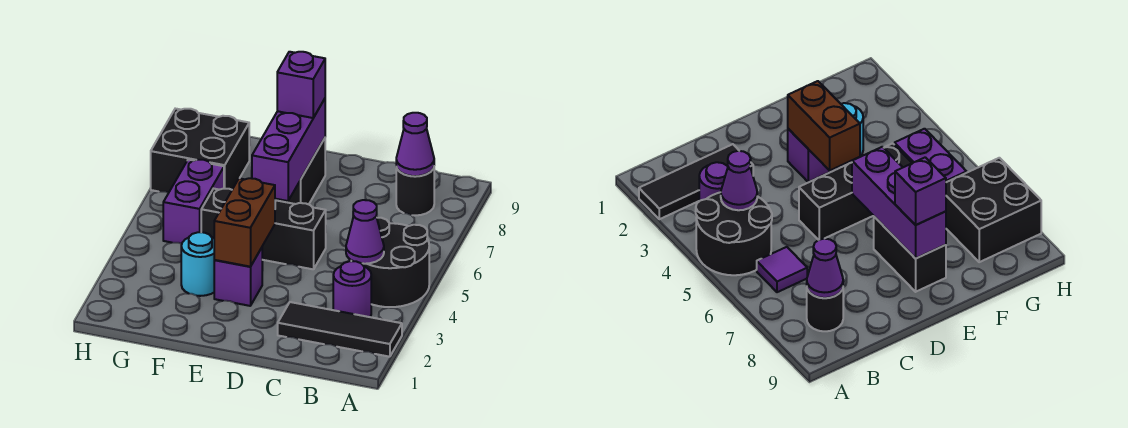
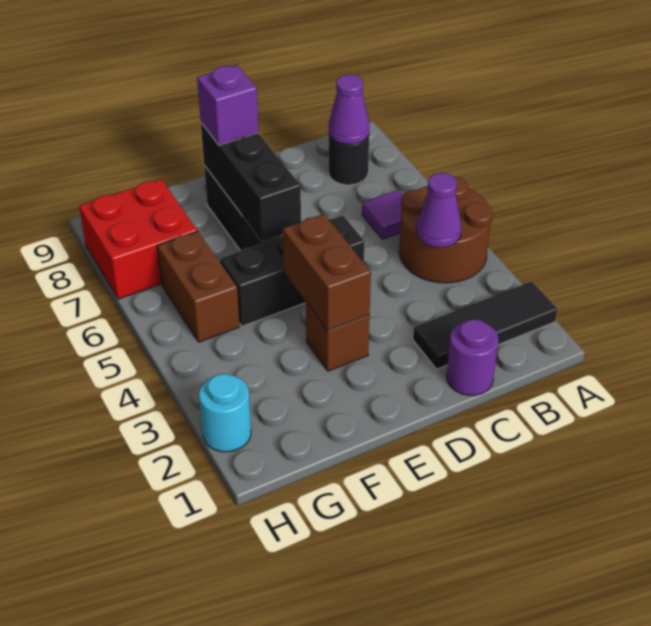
black round brick A4:B5 level 1 -> brown round brick A4:B5 level 1
purple round brick B3 level 1 -> purple round brick C1 level 1
purple brick E3 level 1 -> brown brick E3 level 1
purple brick E6:E8 level 2 -> black brick E6:E8 level 2
cyan round brick F3 level 1 -> cyan round brick H2 level 1
purple brick G5:G6 level 1 -> brown brick G5:G6 level 1
black brick G7:H8 level 1 -> red brick G7:H8 level 1

